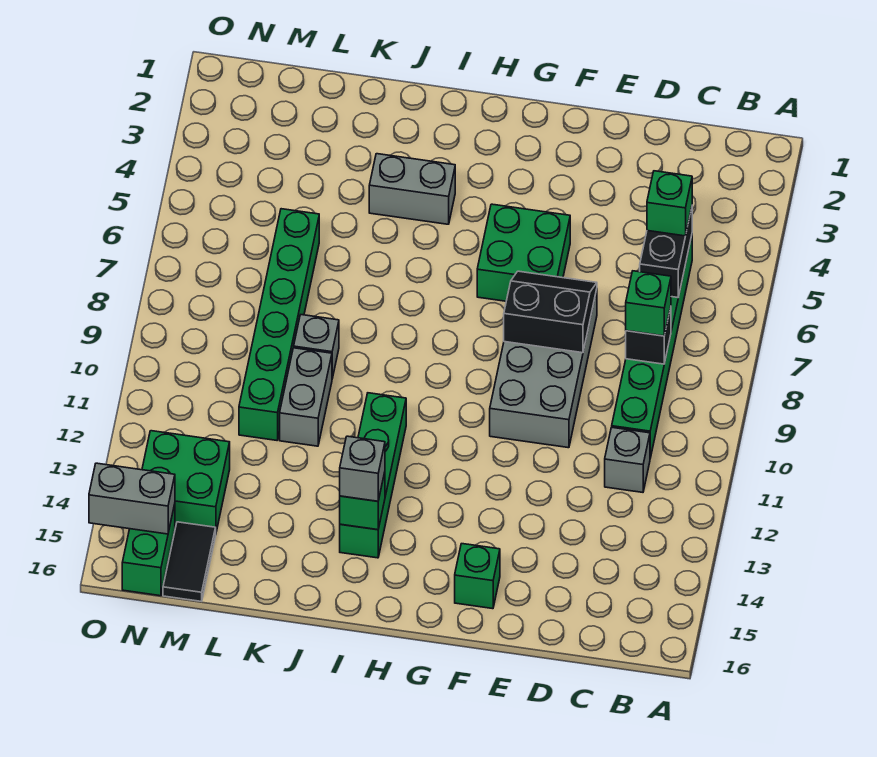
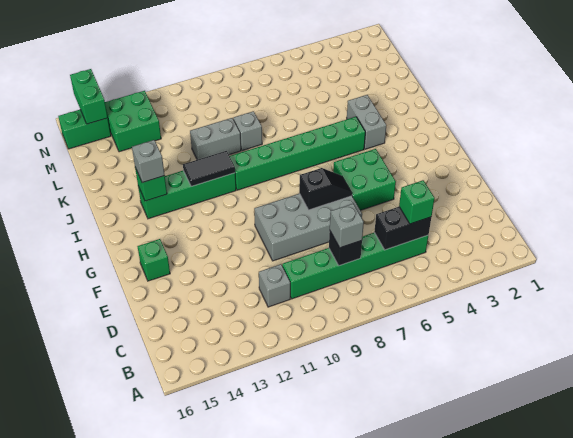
green brick C8 level 3 -> grey brick C8 level 3
black slope E7:F8 level 2 top 8 -> black slope F7:F8 level 2 top 8
green brick L6:L11 level 1 -> green brick I5:I10 level 1
black tile M15:M16 level 1 -> black tile I11:I12 level 2
grey brick N15:O15 level 2 -> green brick N15:O15 level 2

